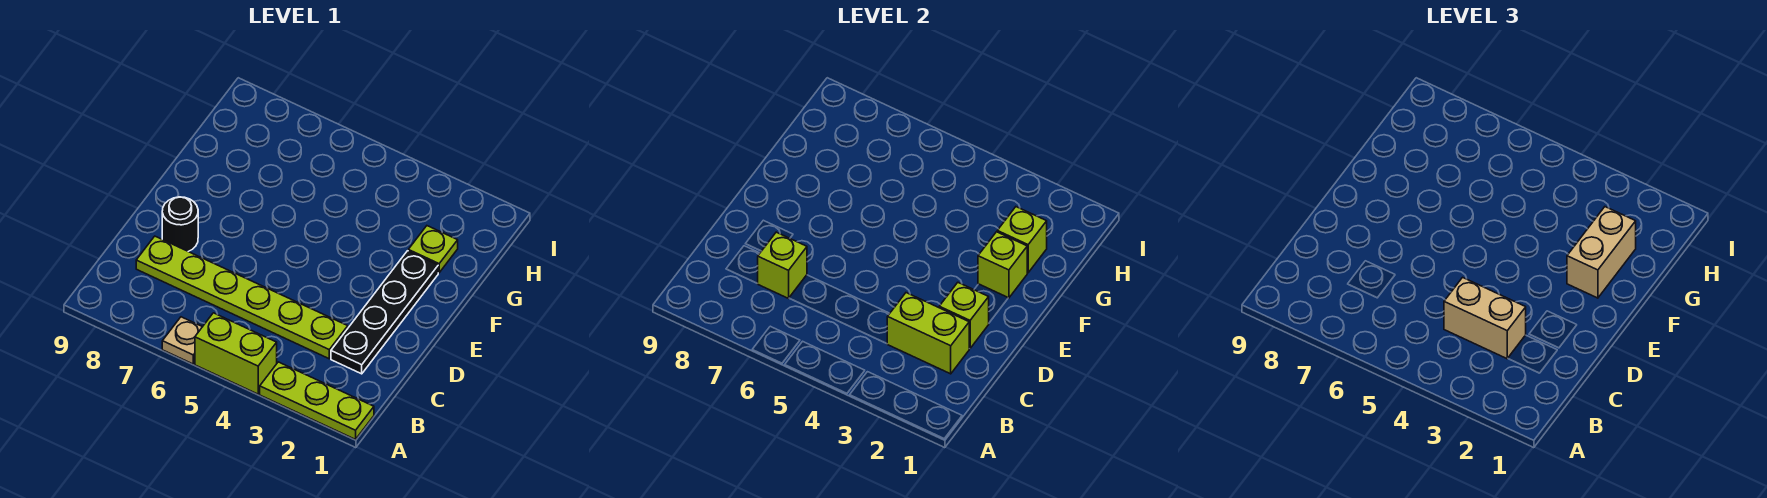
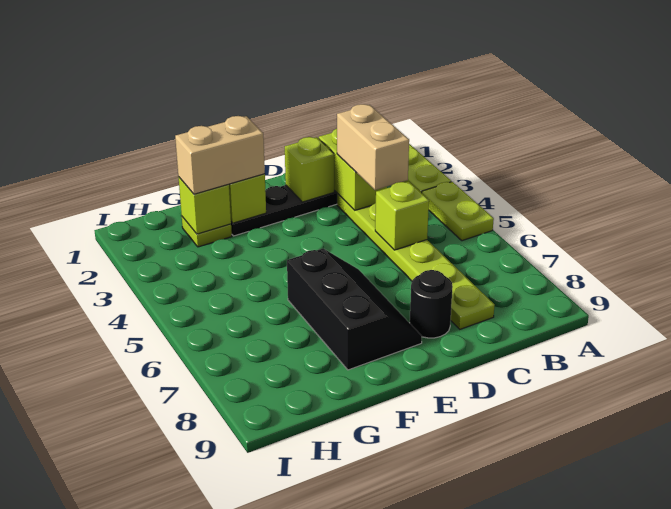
lime brick A4:A5 level 1 -> lime plate A4:A5 level 1
tan plate A6 level 1 -> none
lime brick C7 level 2 -> lime brick C5 level 2
none -> black slope E6:F8 level 1 top F

